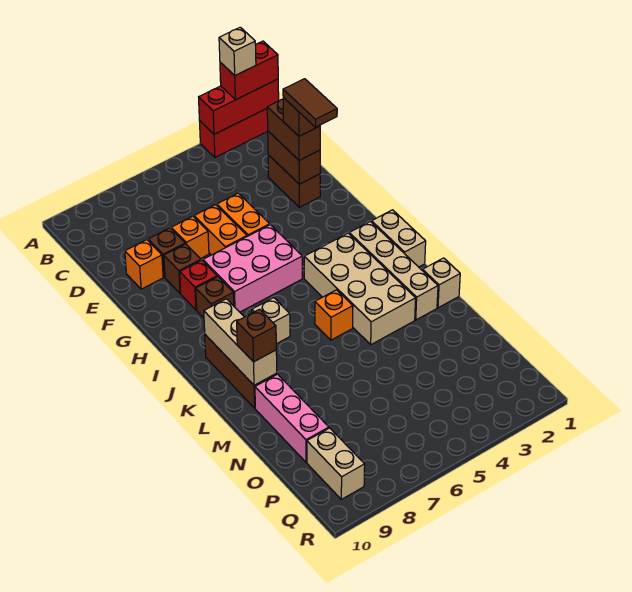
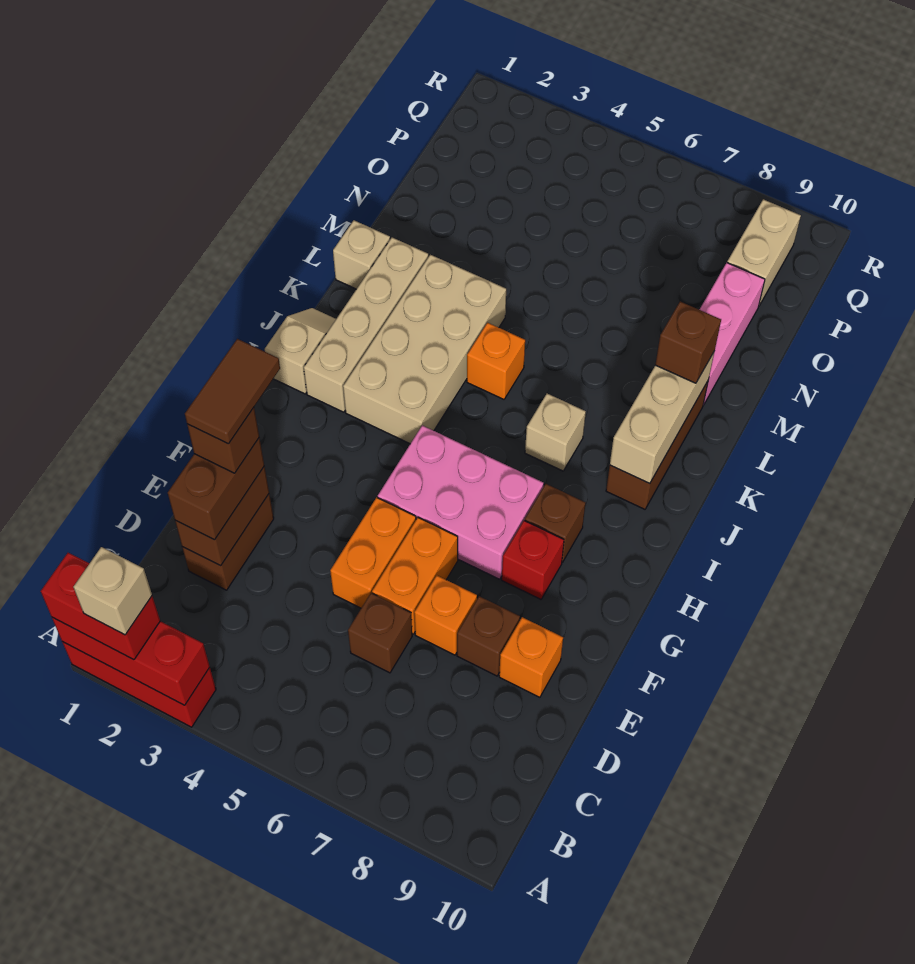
brown brick F8 level 1 -> brown brick D6 level 1
tan brick I1:J1 level 1 -> tan slope I1:J1 level 1 top I

